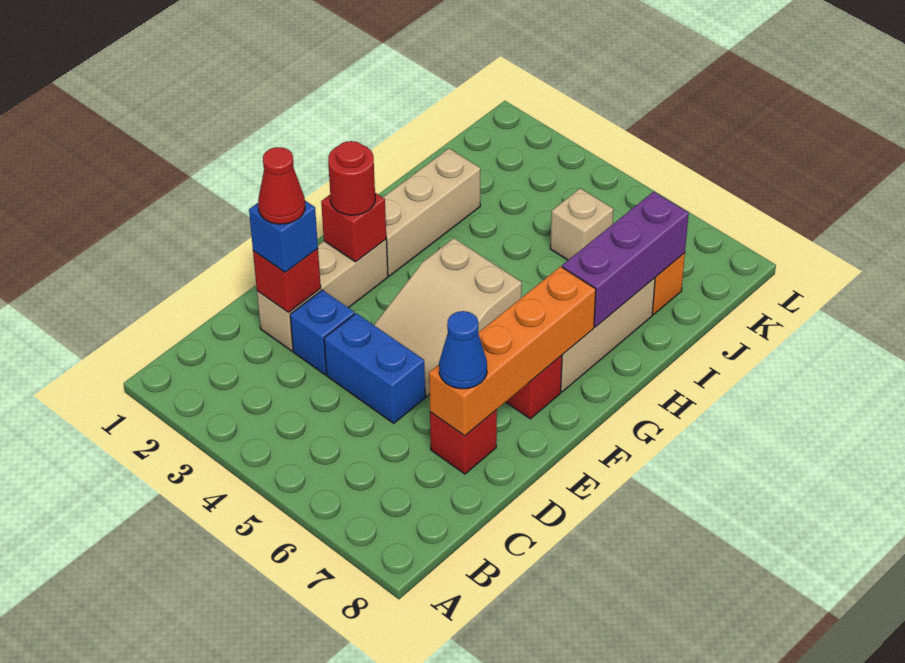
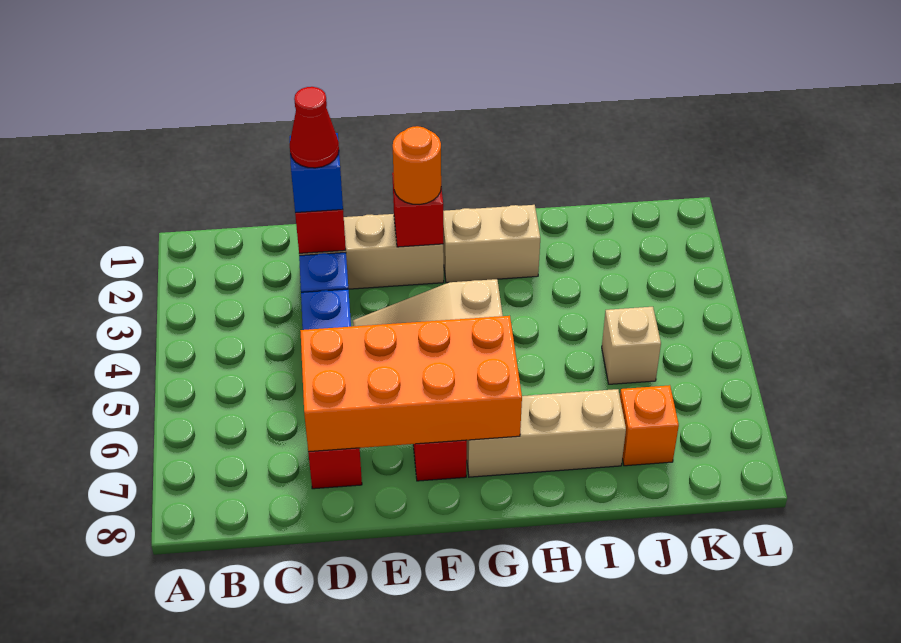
orange brick D7:G7 level 2 -> orange brick D6:G7 level 2
blue cone D7 level 3 -> none
red round brick F2 level 3 -> orange round brick F2 level 3
tan brick G2:I2 level 1 -> tan brick G2:H2 level 1
purple brick H7:J7 level 2 -> none

